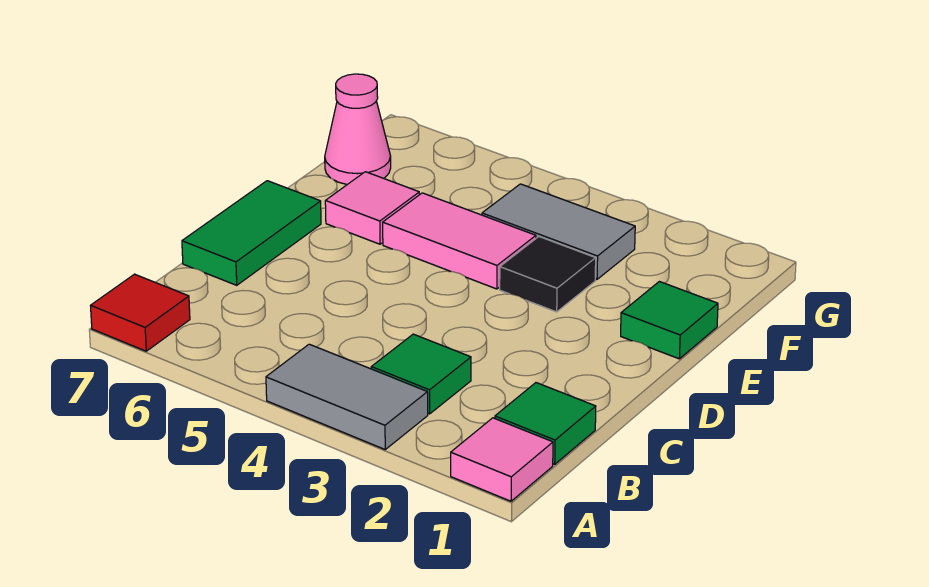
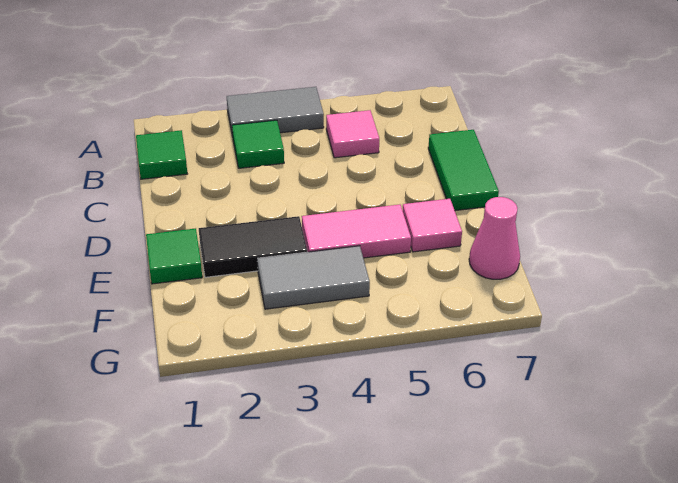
pink tile A1 level 1 -> pink tile B5 level 1
red tile A7 level 1 -> none
black tile E3 level 1 -> black tile E2:E3 level 1

